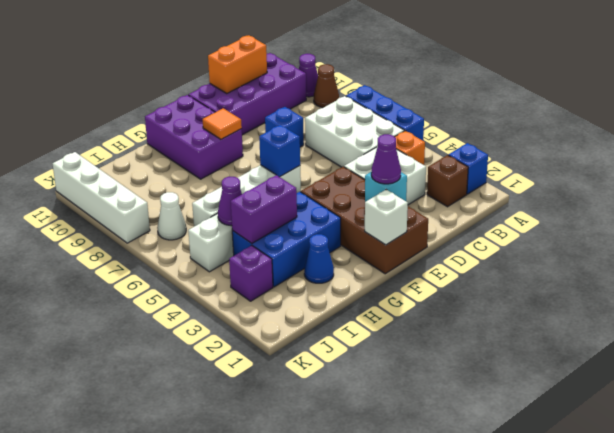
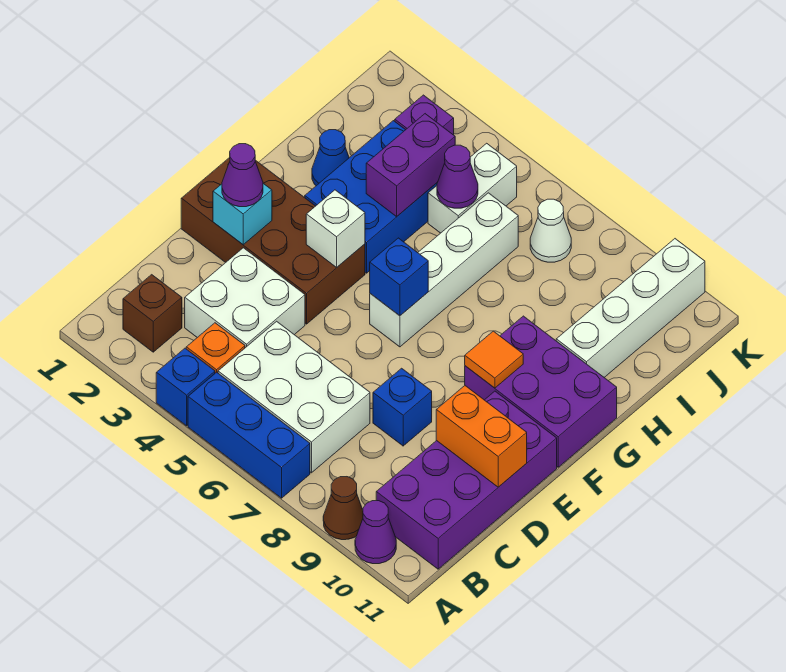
blue brick A2 level 1 -> blue brick A4 level 1
orange brick C11:D11 level 2 -> orange brick D10:D11 level 2
white brick F1 level 2 -> white brick F4 level 2
white brick K8:K11 level 1 -> white brick H10:K10 level 1

